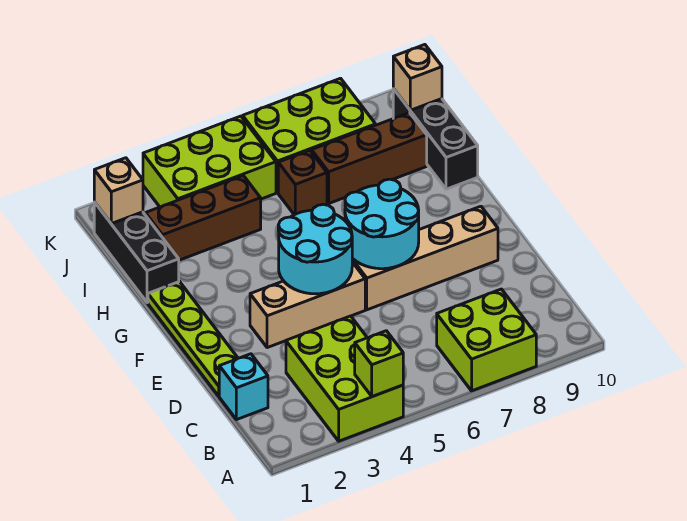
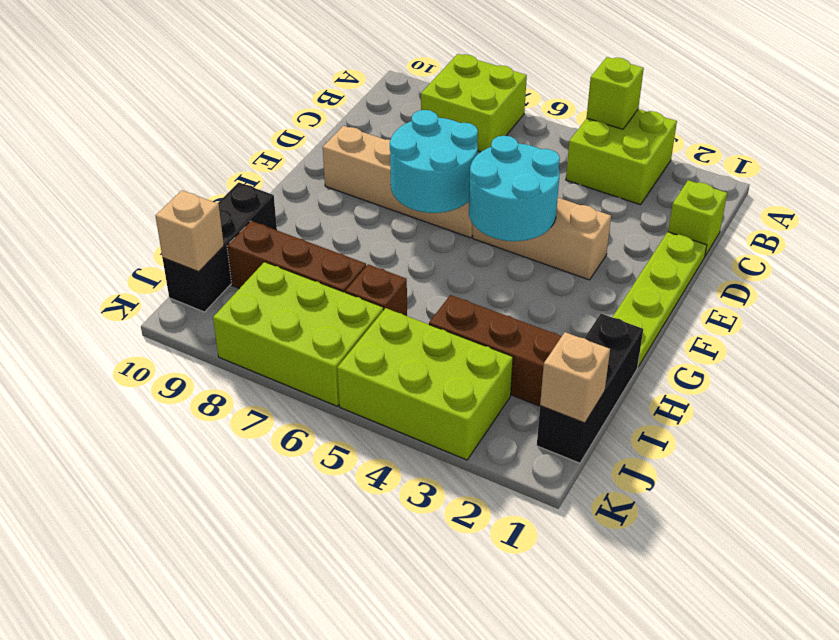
lime brick A3:C4 level 1 -> lime brick A3:B4 level 1
cyan brick C1 level 1 -> lime brick C1 level 1

